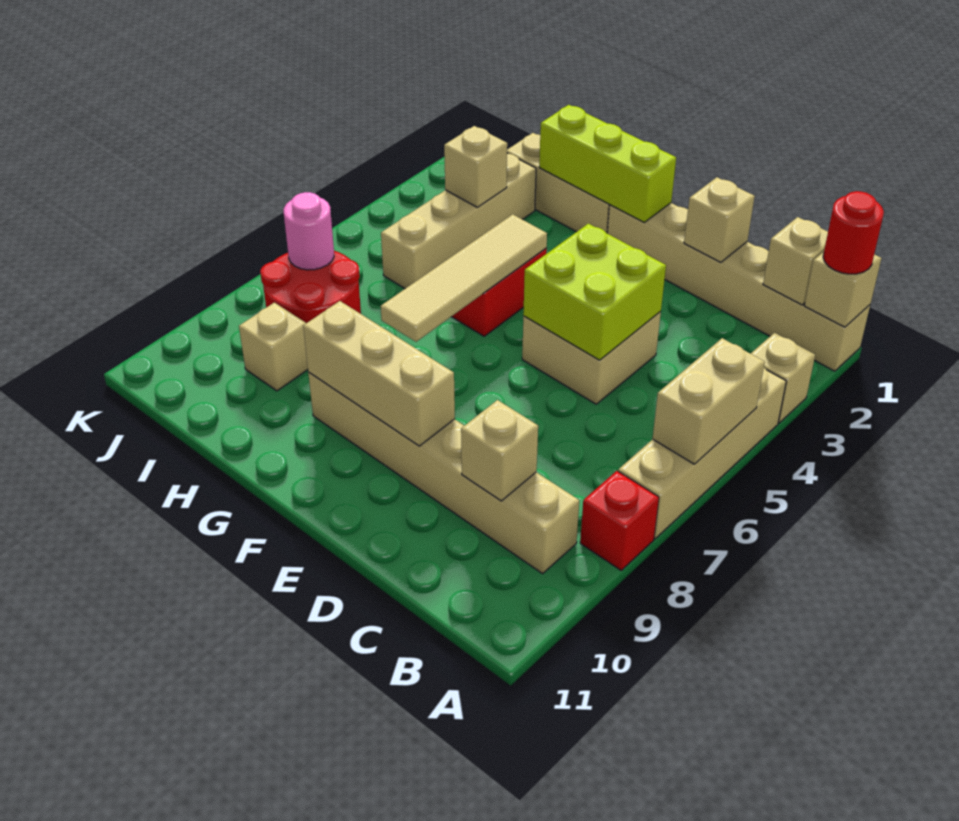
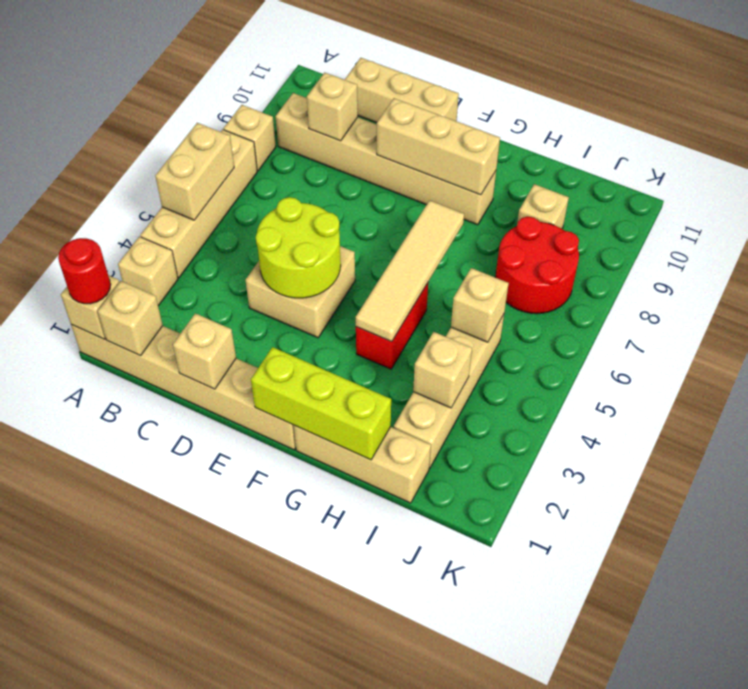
red brick A8 level 1 -> tan brick A8 level 1
none -> tan brick C11:E11 level 1
lime brick D4:E5 level 2 -> lime round brick D4:E5 level 2
none -> tan brick I5 level 2
pink round brick J7 level 2 -> none

